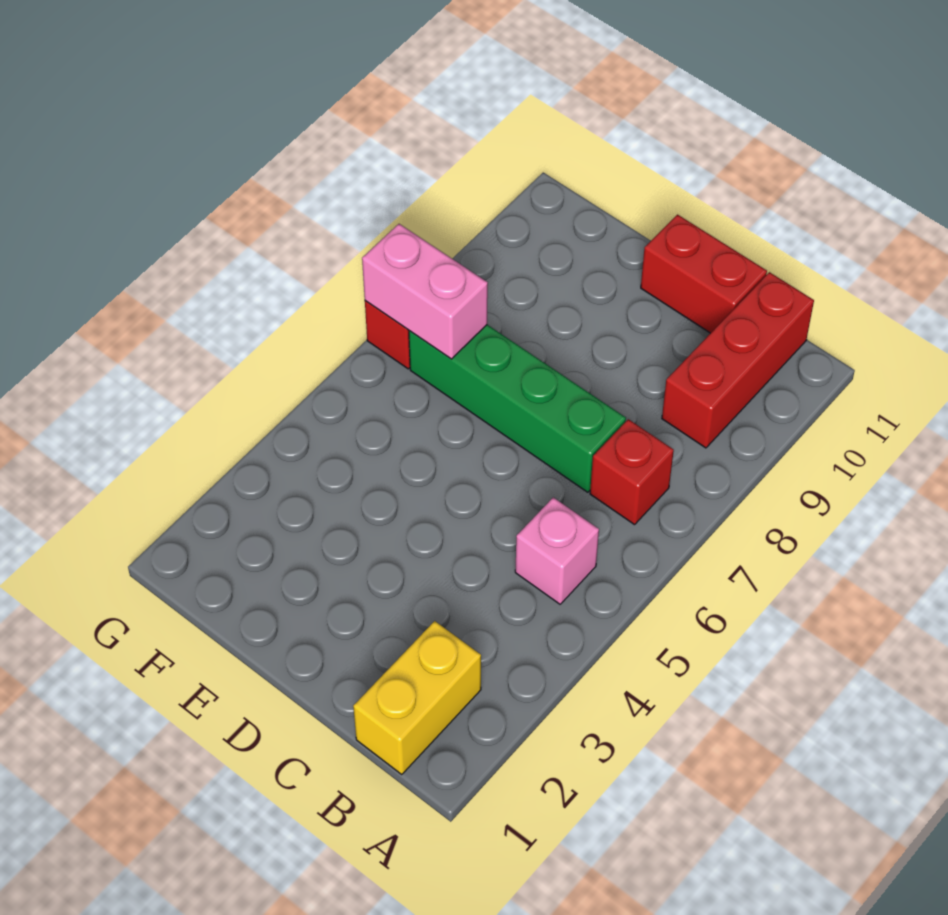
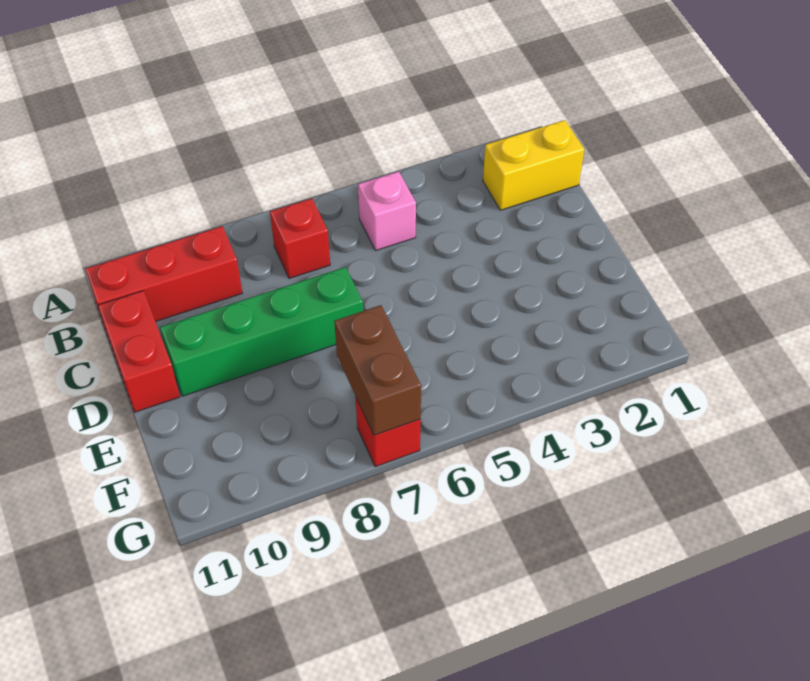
green brick C7:F7 level 1 -> green brick D7:D10 level 1
pink brick F7:G7 level 2 -> brown brick F7:G7 level 2

